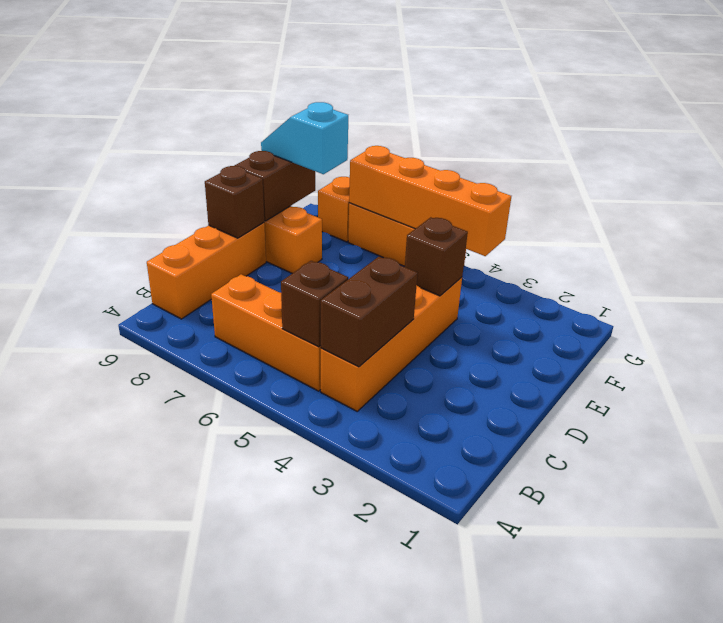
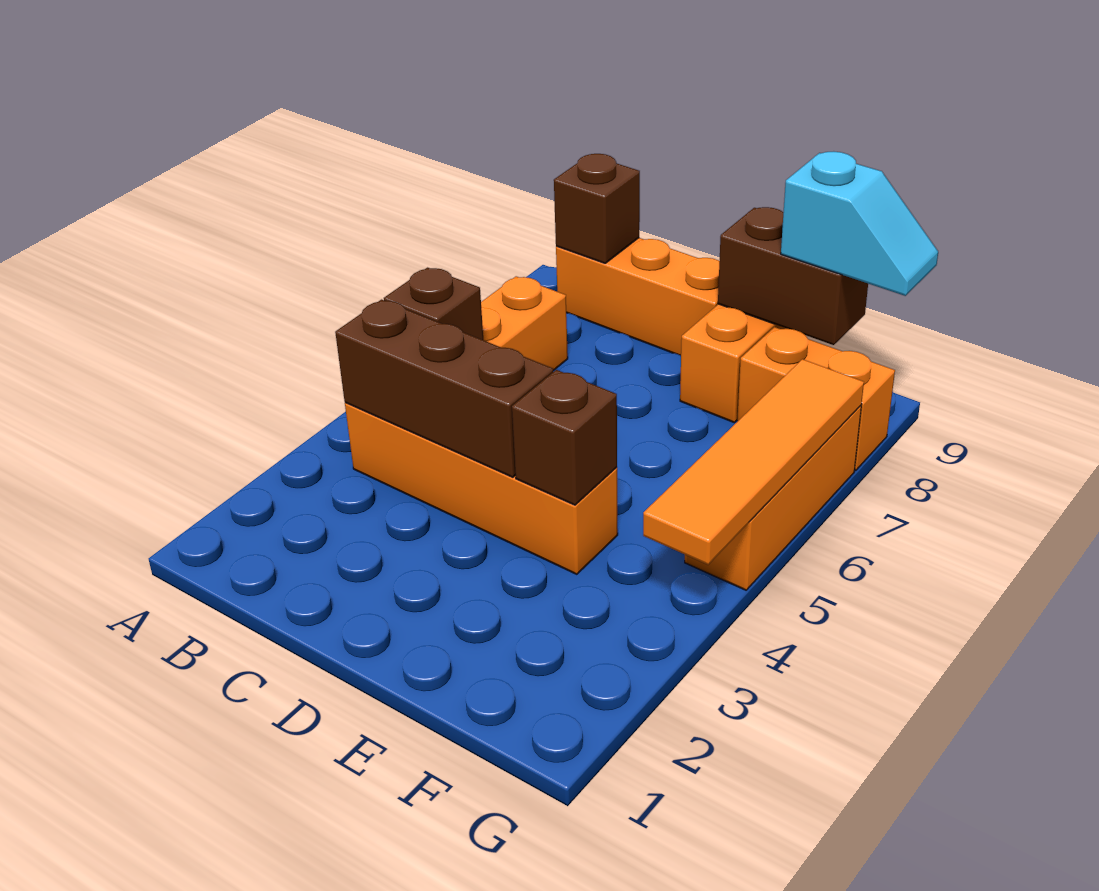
brown brick B4:C4 level 2 -> brown brick B4:D4 level 2
brown brick D9 level 2 -> brown brick B9 level 2
cyan slope F8:F9 level 3 top 8 -> cyan slope F9:G9 level 3 top F
orange brick G4:G7 level 2 -> orange tile G4:G7 level 2
orange brick G8 level 1 -> orange brick F8:G8 level 1

